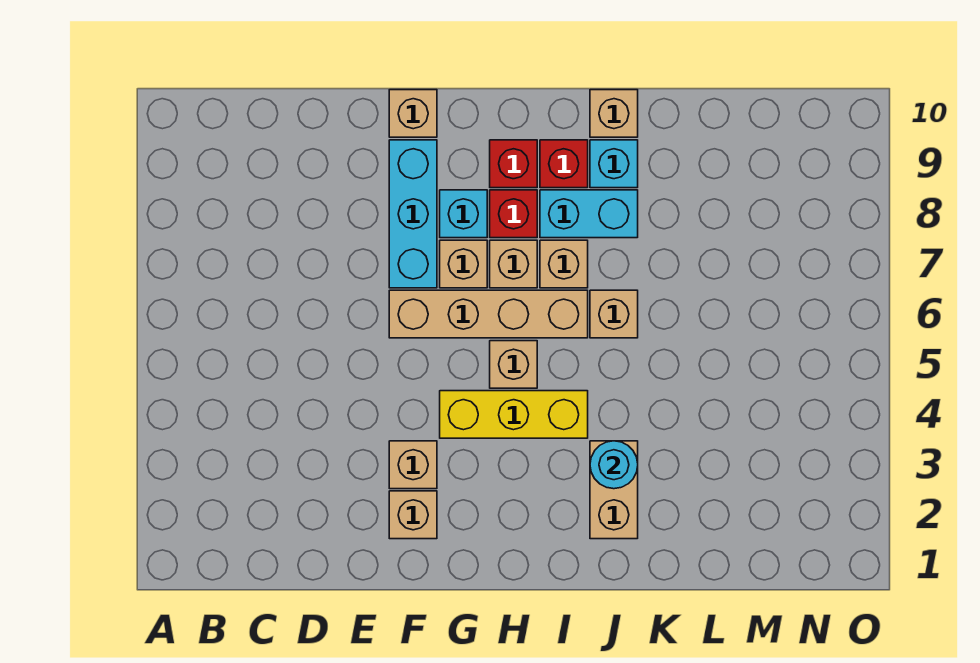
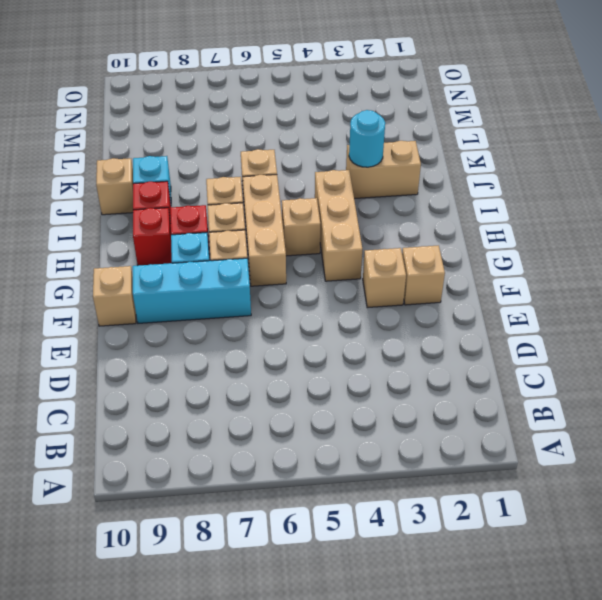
tan brick F6:I6 level 1 -> tan brick G6:I6 level 1
yellow brick G4:I4 level 1 -> tan brick G4:I4 level 1
cyan brick I8:J8 level 1 -> none

